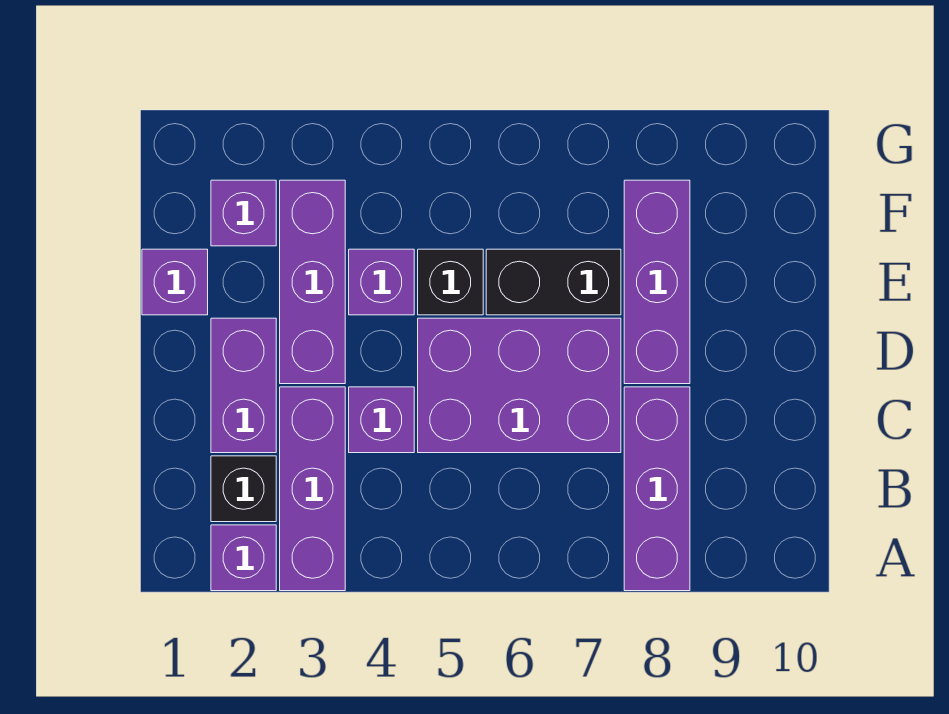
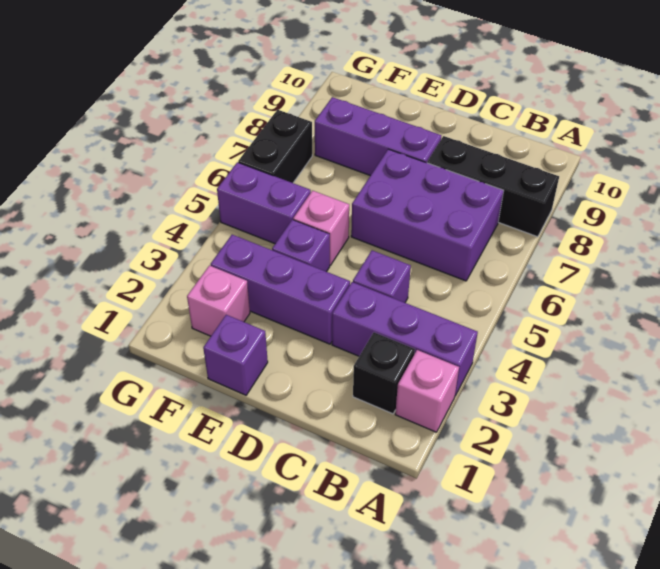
purple brick A2 level 1 -> pink brick A2 level 1
purple brick A8:C8 level 1 -> black brick A8:C8 level 1
purple brick C2:D2 level 1 -> purple brick F5:G5 level 1
purple brick C5:D7 level 1 -> purple brick B6:D7 level 1
black brick E5 level 1 -> pink brick E5 level 1
black brick E6:E7 level 1 -> black brick G6:G7 level 1
purple brick F2 level 1 -> pink brick F2 level 1

